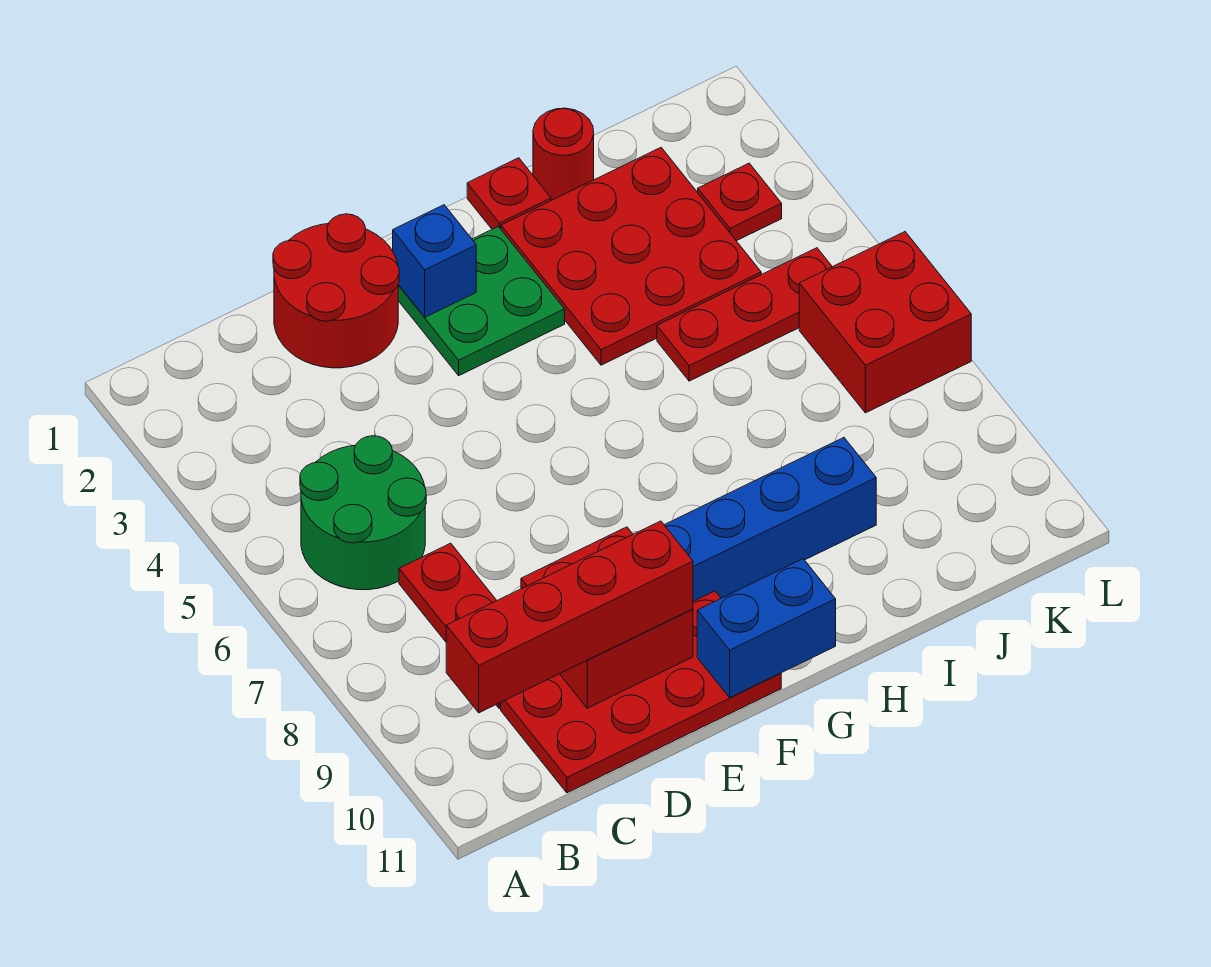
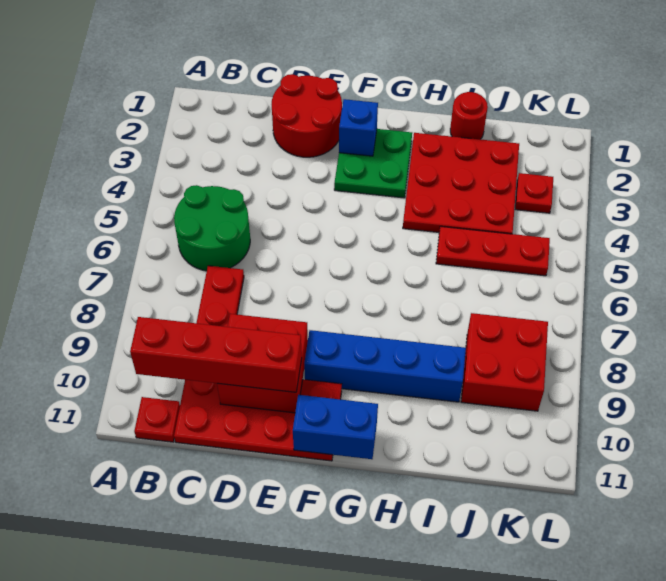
red plate H1 level 1 -> red plate B11 level 1
red brick K6:L7 level 1 -> red brick J8:K9 level 1

